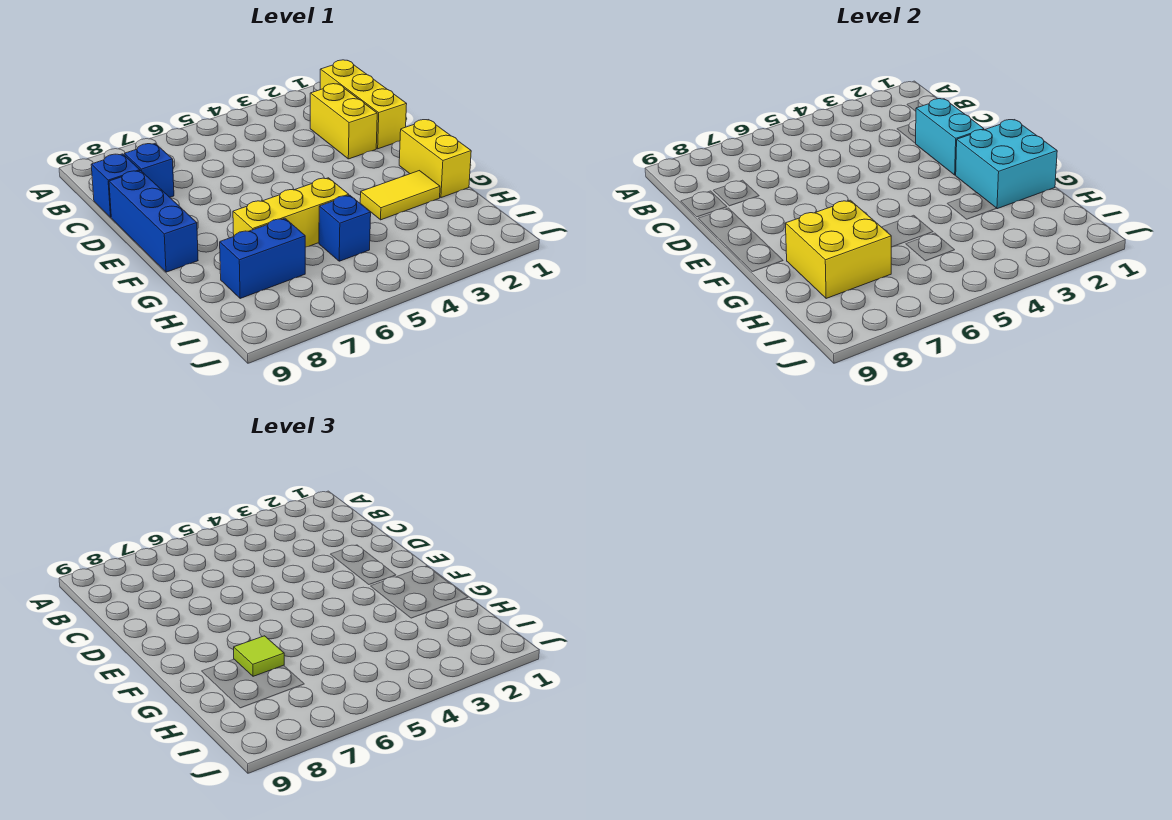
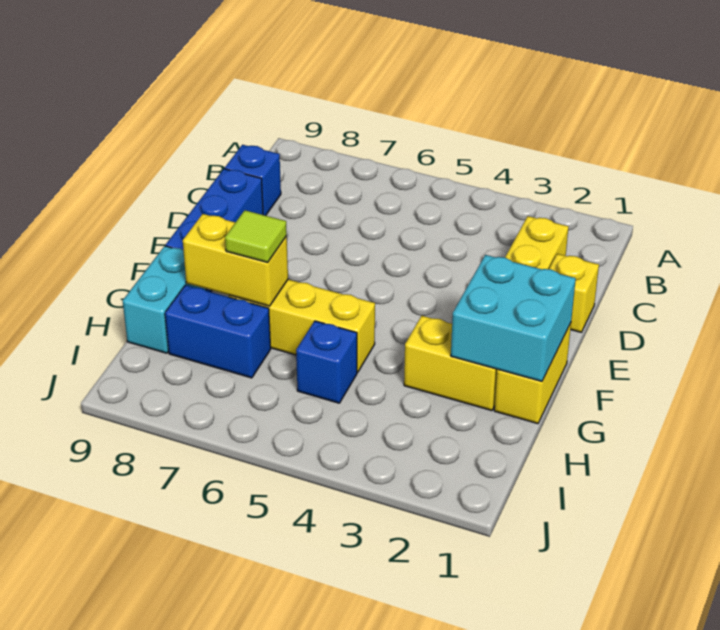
yellow brick B1:D1 level 1 -> yellow brick D1 level 1
blue brick C8 level 1 -> none
cyan brick D2:E2 level 2 -> cyan brick G9:H9 level 1
yellow tile G2:G3 level 1 -> yellow brick G2:G3 level 1
yellow brick G7:H8 level 2 -> yellow brick G7:G8 level 2

